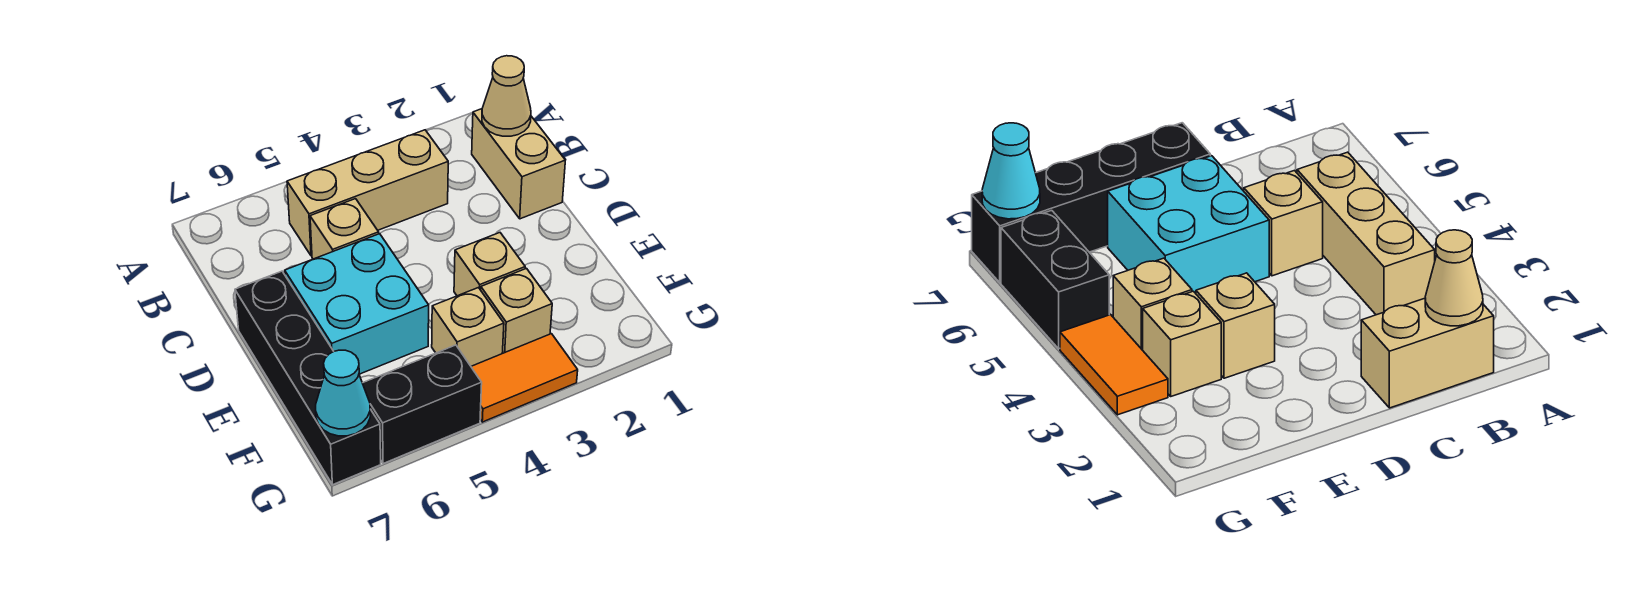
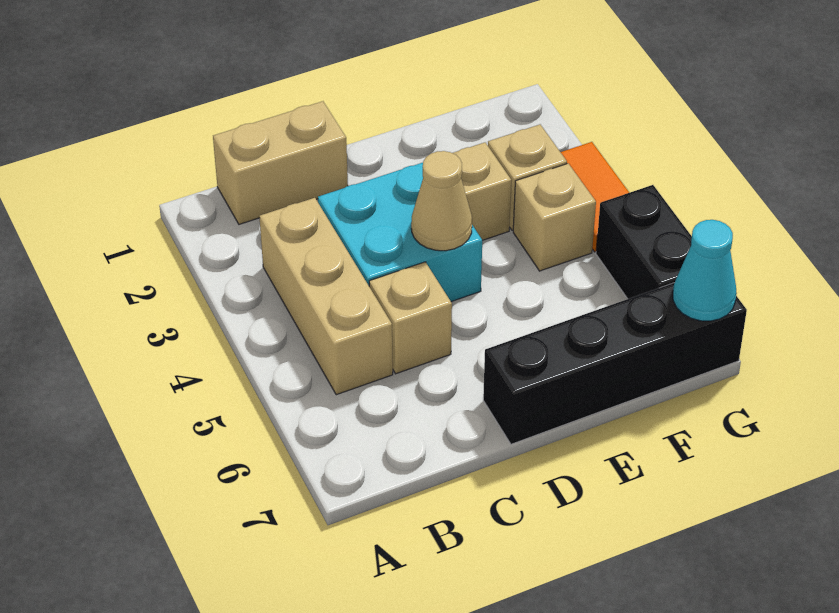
tan cone B1 level 2 -> tan cone D4 level 2
cyan brick D5:E6 level 1 -> cyan brick C3:D4 level 1

